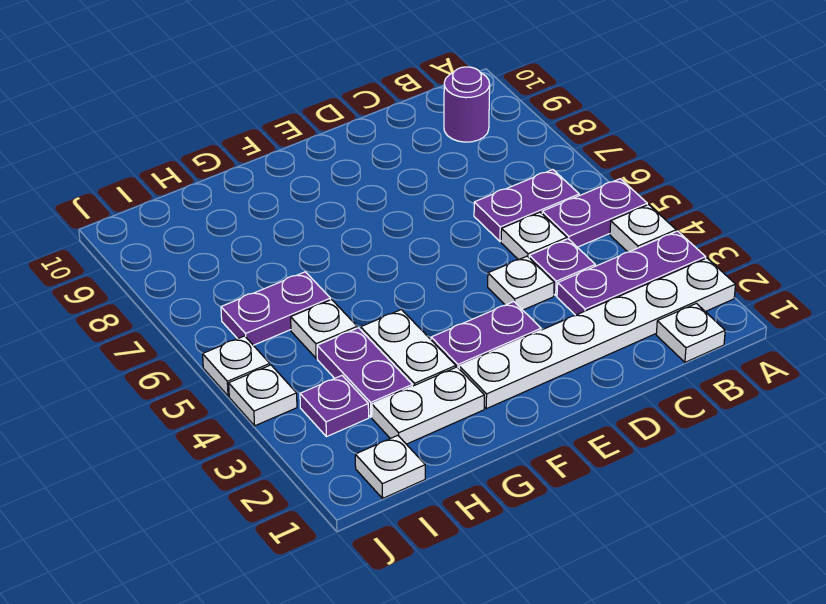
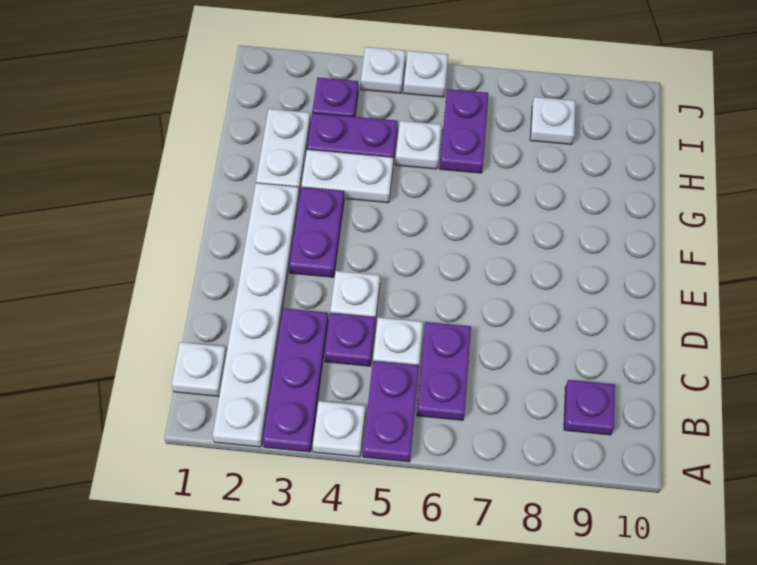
purple round brick B9 level 1 -> purple plate B9 level 1
white plate I1 level 1 -> white plate I8 level 1

